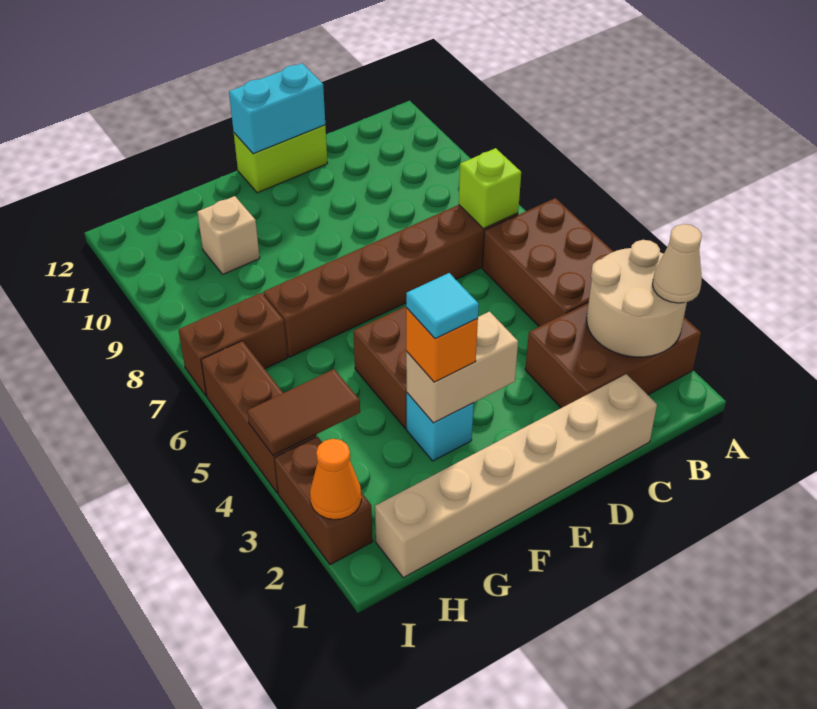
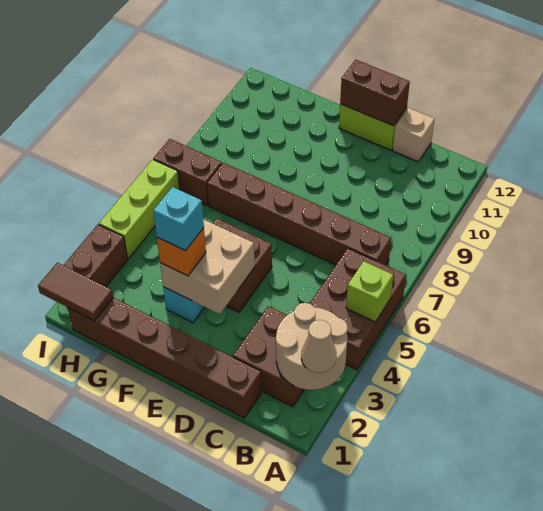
brown brick A2:C3 level 1 -> brown brick B2:C3 level 1
lime brick B7 level 2 -> lime brick A5 level 2
tan brick C1:H1 level 1 -> brown brick C1:H1 level 1
cyan brick D12:E12 level 2 -> brown brick D12:E12 level 2
tan brick E3:F3 level 2 -> tan brick E3:F4 level 2
cyan tile F3 level 4 -> cyan brick F3 level 4
tan brick G10 level 1 -> tan brick C12 level 1
brown tile H4:I4 level 2 -> brown tile H1:I1 level 2
orange cone I2 level 2 -> none
brown brick I4:I6 level 1 -> lime brick I4:I6 level 1

